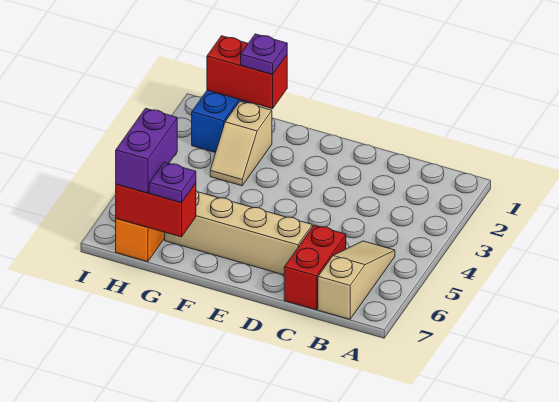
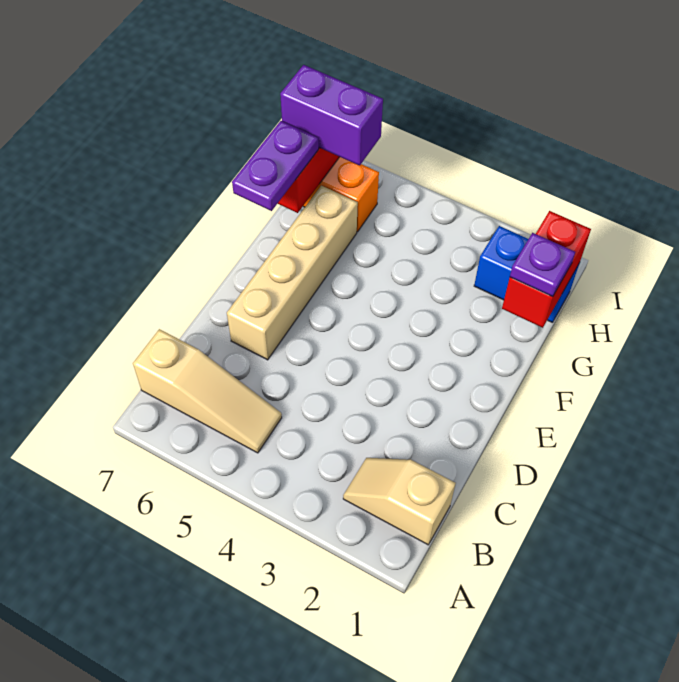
red brick C6:C7 level 1 -> none
tan slope G2:G3 level 1 top 2 -> tan slope B1:B2 level 1 top 1
purple plate G7 level 3 -> purple plate F7:G7 level 3

